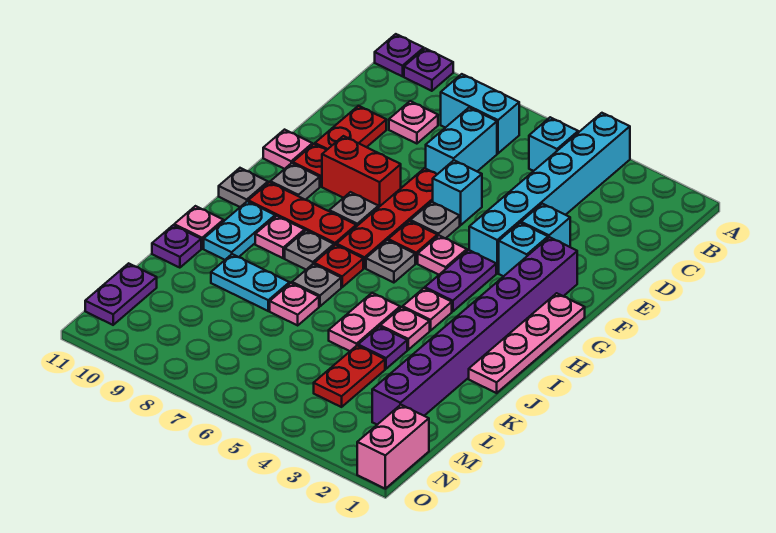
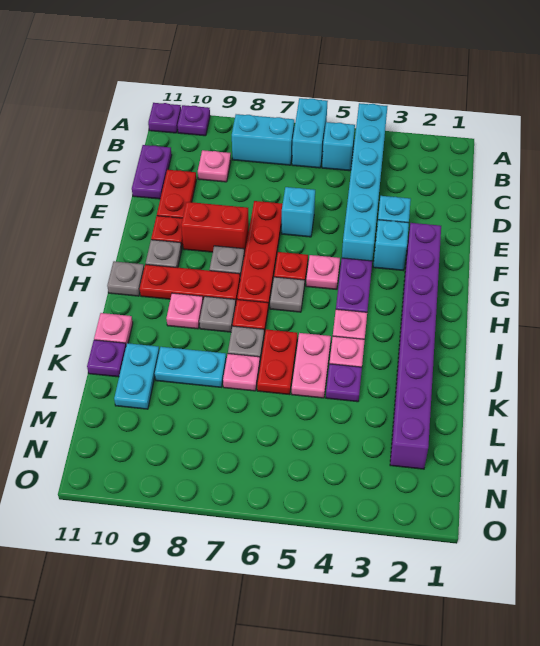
cyan brick C7:D7 level 1 -> cyan brick A6:B6 level 1
grey plate F6 level 1 -> none
pink plate F11 level 1 -> none
pink plate G1:J1 level 1 -> none
cyan plate I10:J10 level 1 -> cyan plate K10:L10 level 1
red plate L4:M4 level 1 -> red plate J6:K6 level 1
purple plate M11:N11 level 1 -> purple plate C11:D11 level 1
pink brick N1:O1 level 1 -> none

